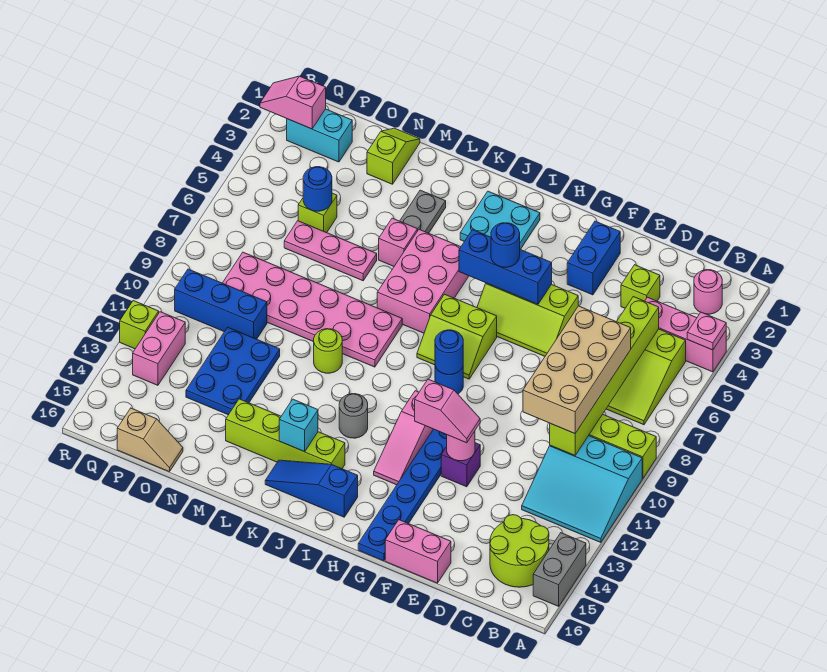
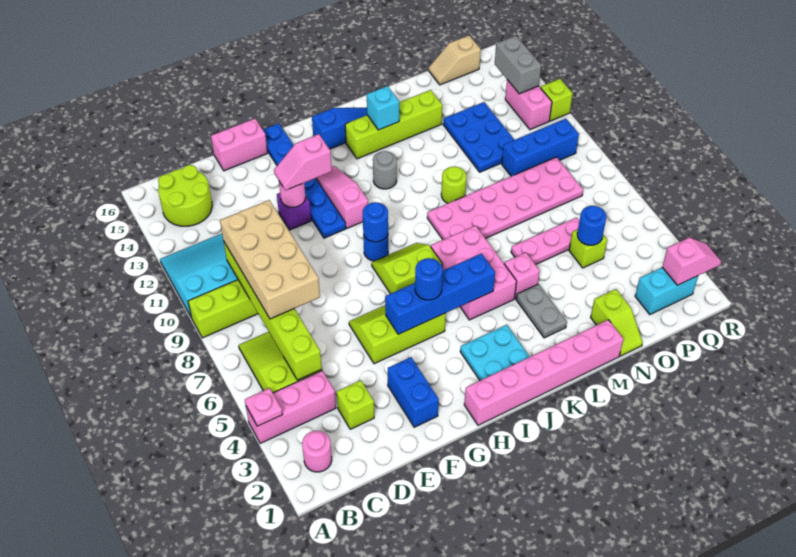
grey brick A14:A15 level 1 -> grey brick Q13:Q14 level 2
blue brick G5:I5 level 2 -> blue brick G5:J5 level 2
none -> pink brick H1:M1 level 1

